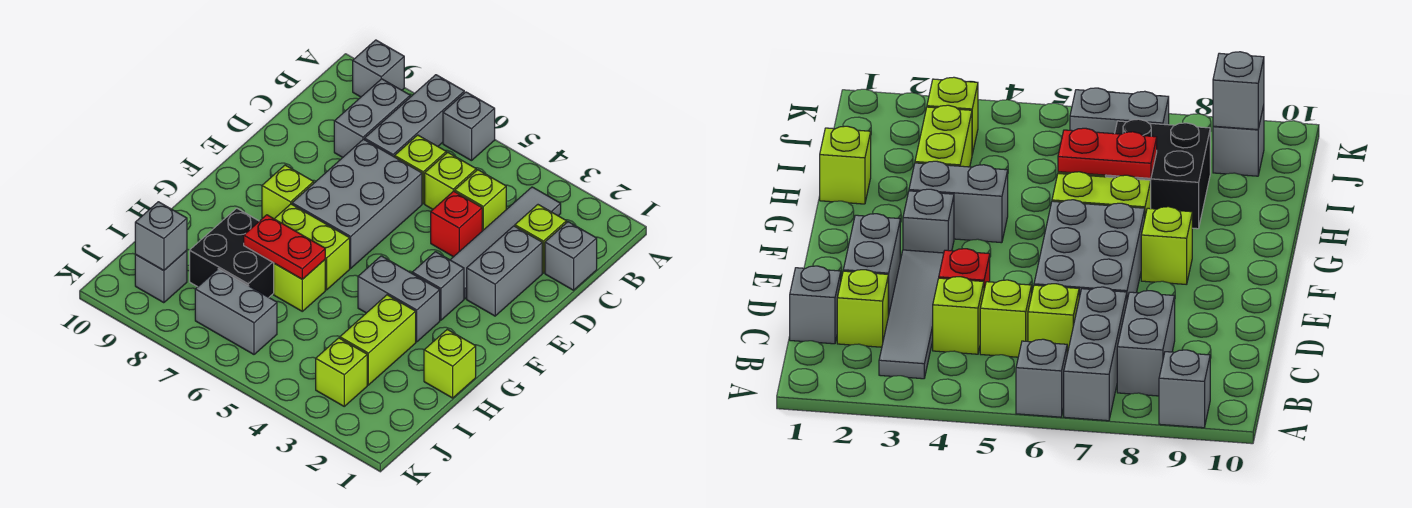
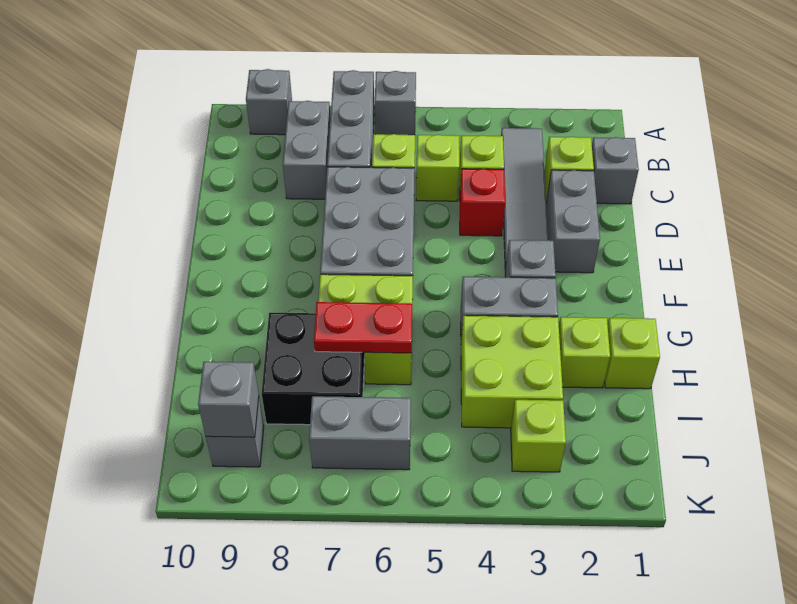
lime brick F8 level 1 -> lime brick H2 level 1
lime brick H3:I3 level 1 -> lime brick H3:I4 level 1

